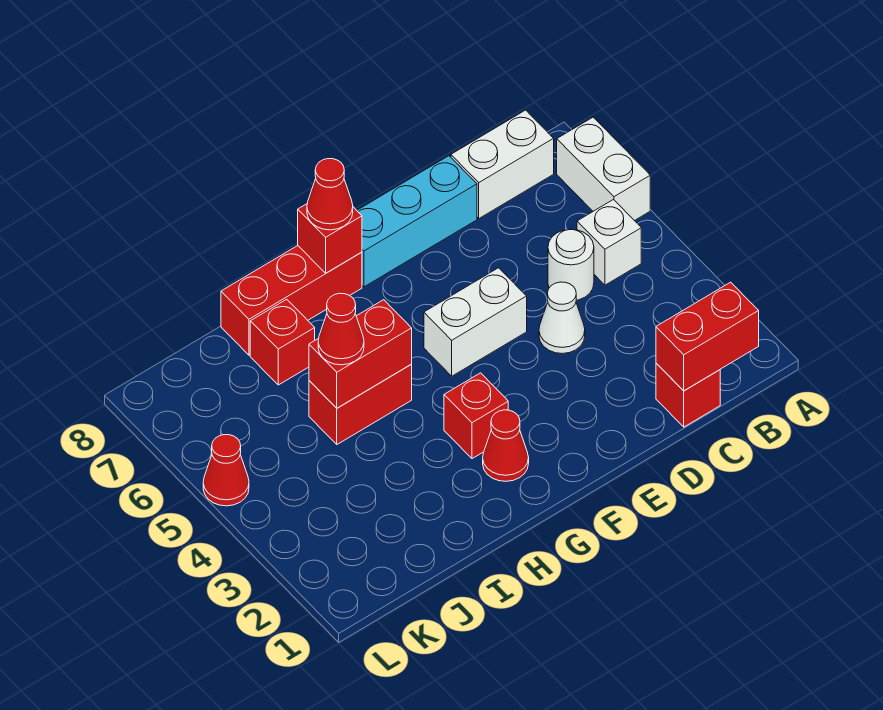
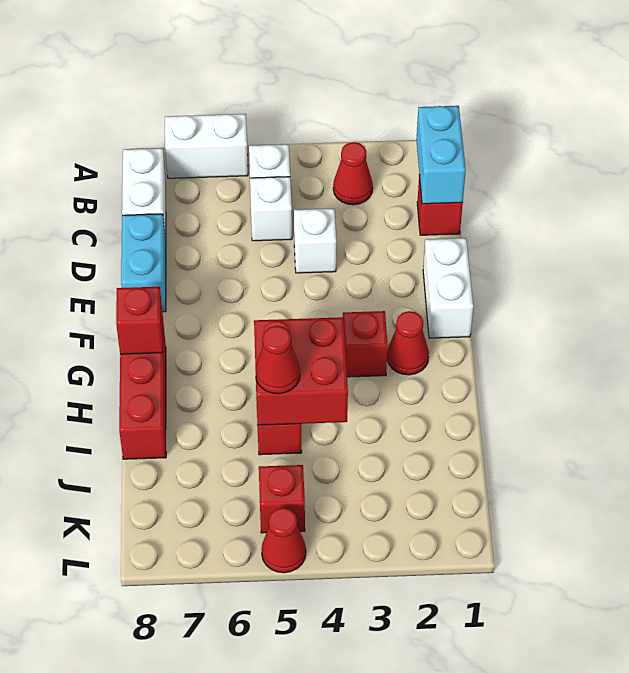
red brick B1:C1 level 2 -> cyan brick B1:C1 level 2
white round brick C5 level 1 -> white brick C5 level 1
white cone D4 level 1 -> white brick D4 level 1
cyan brick D8:F8 level 1 -> cyan brick D8:E8 level 1
white brick E5:F5 level 1 -> white brick E1:F1 level 1
red cone G8 level 3 -> red cone B3 level 1
red brick H5:I5 level 2 -> red brick H4:I5 level 2
red brick I7 level 1 -> red brick K5 level 1

